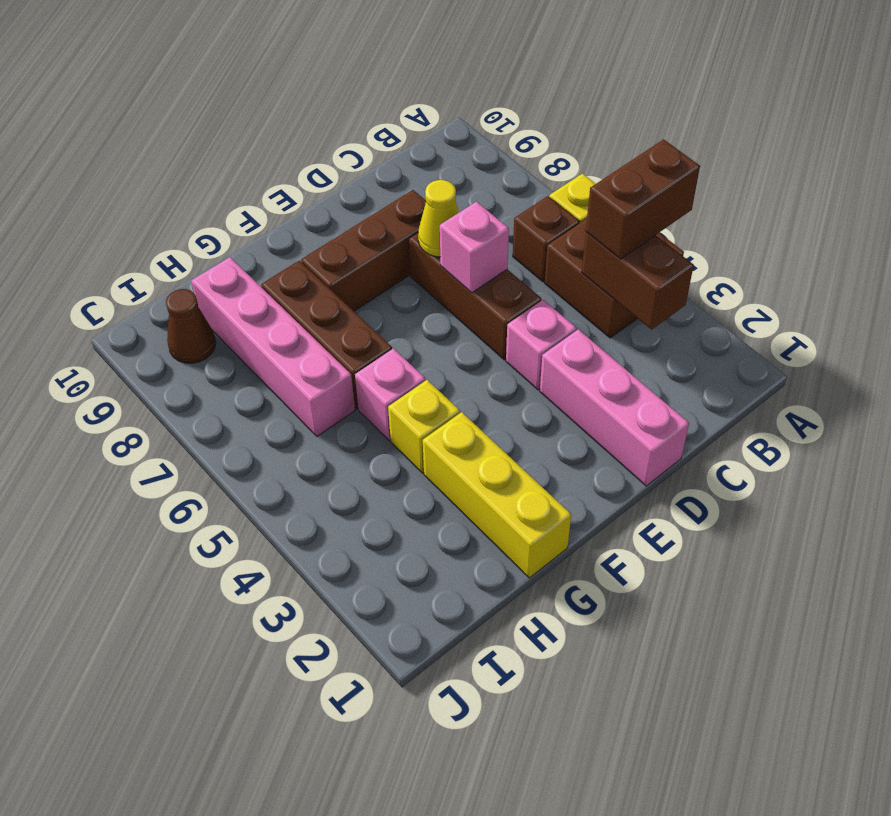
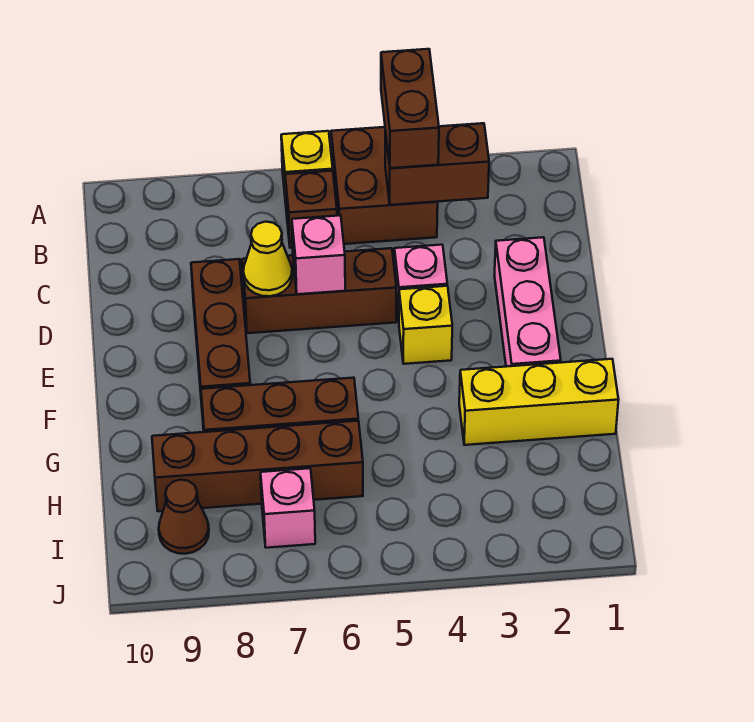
pink brick D1:D3 level 1 -> pink brick D2:F2 level 1
yellow brick G4 level 1 -> yellow brick E4 level 1
pink brick G5 level 1 -> pink brick I7 level 1
pink brick H6:H9 level 1 -> brown brick H6:H9 level 1

